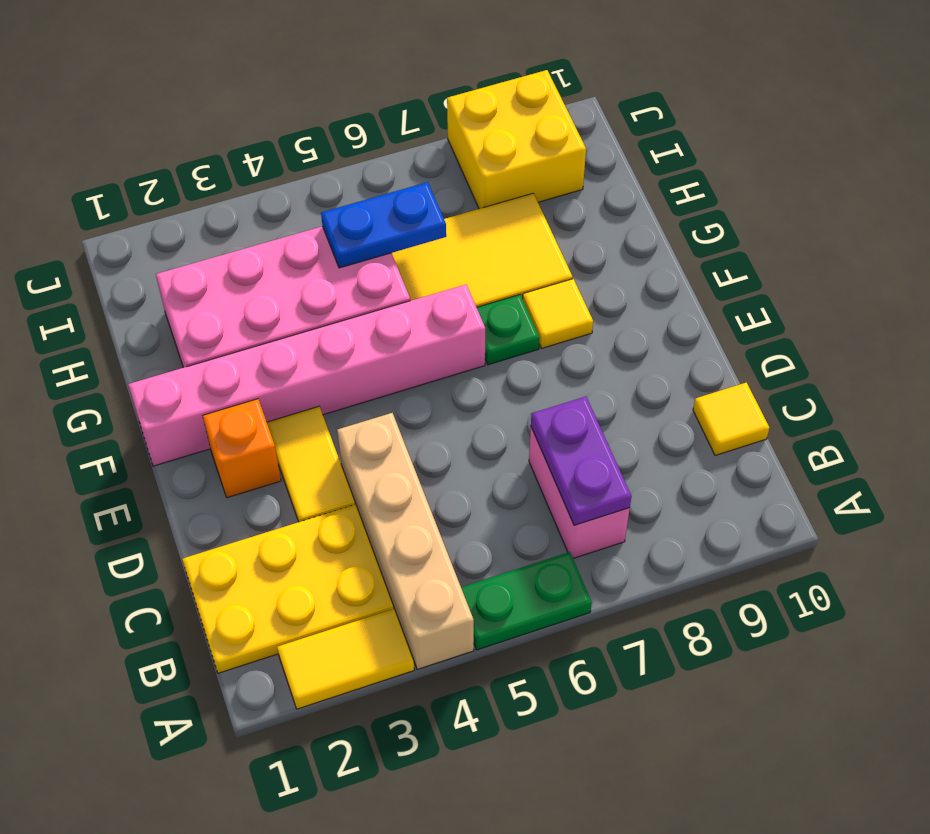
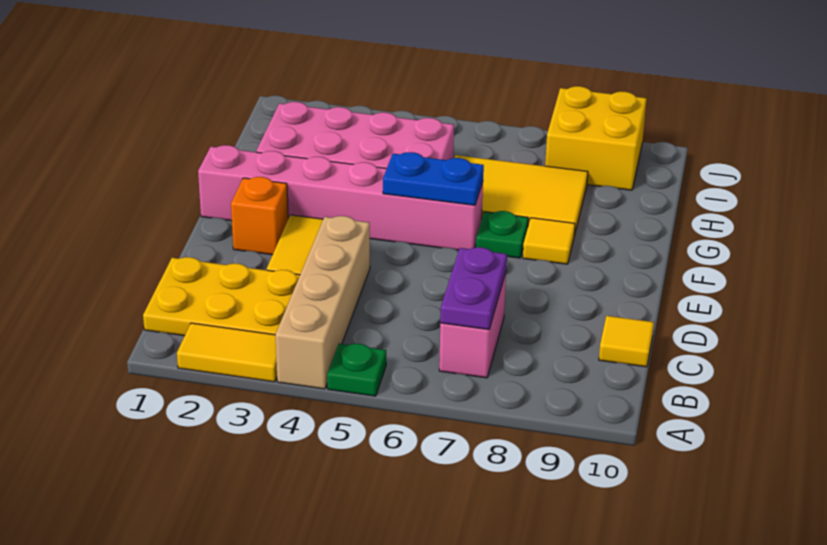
green plate A5:A6 level 1 -> green plate A5 level 1
blue plate H5:H6 level 2 -> blue plate F5:F6 level 2

